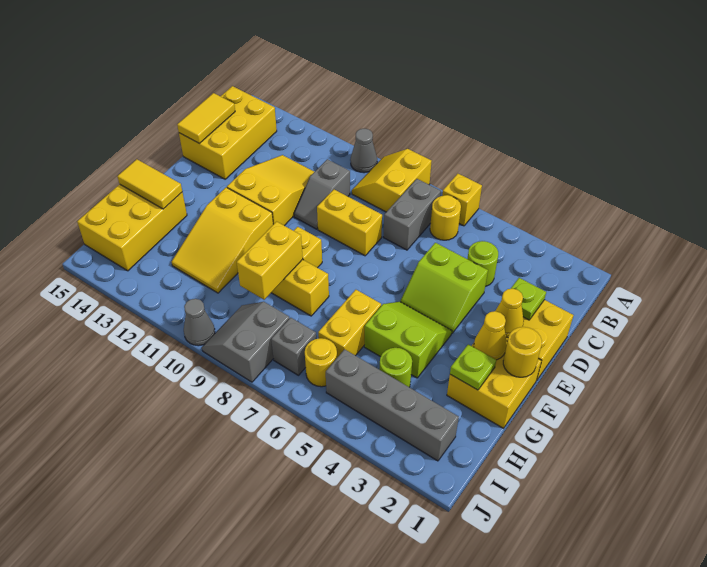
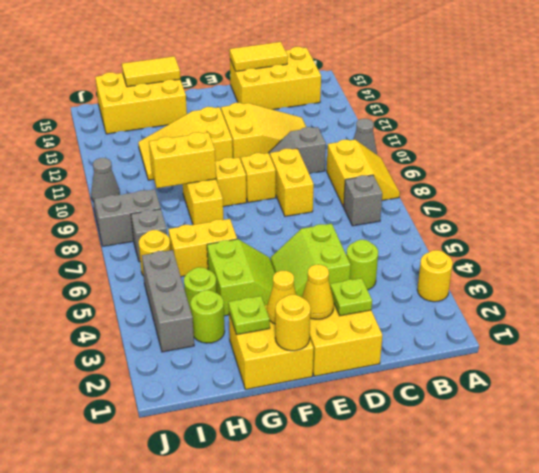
yellow brick A6 level 1 -> yellow brick E9 level 1
yellow slope A8:B9 level 1 top 8 -> yellow slope A8:B9 level 1 top B
yellow round brick B6 level 1 -> yellow round brick A3 level 1
grey brick B7:C7 level 1 -> grey brick B7 level 1
yellow tile G14:G15 level 2 -> yellow tile G15:H15 level 2
none -> lime round brick H3 level 1
grey brick I2:I5 level 1 -> grey brick I3:I5 level 1

